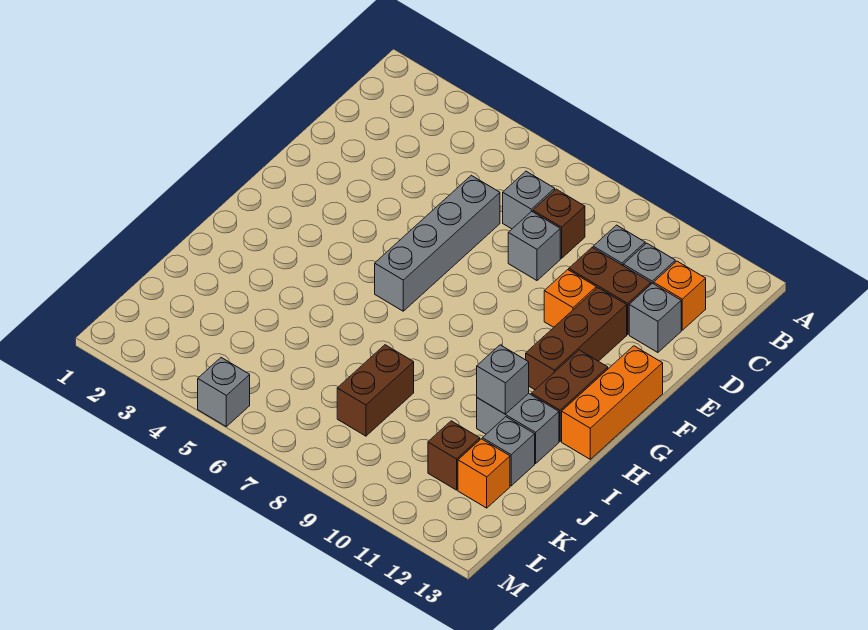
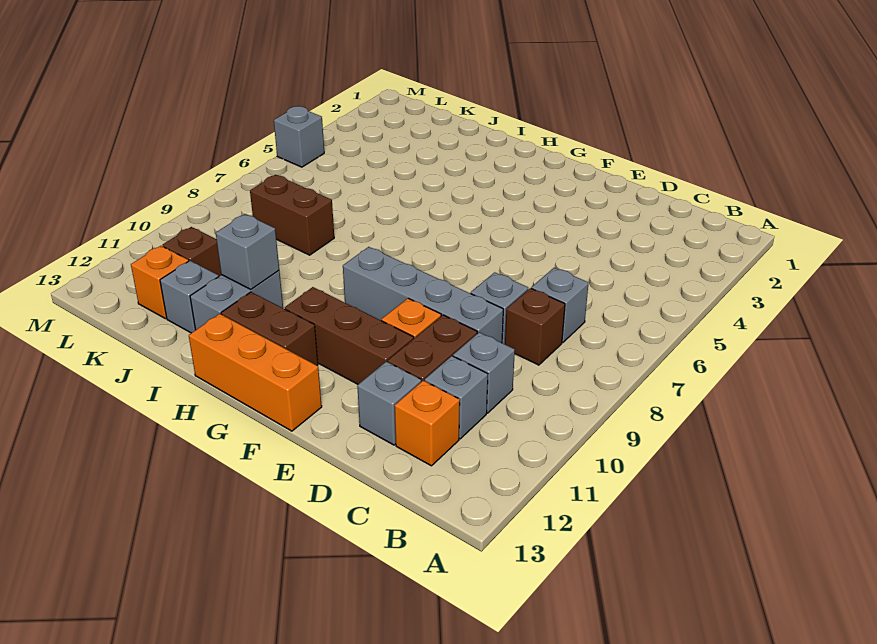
grey brick D6:G6 level 1 -> grey brick D9:G9 level 1

